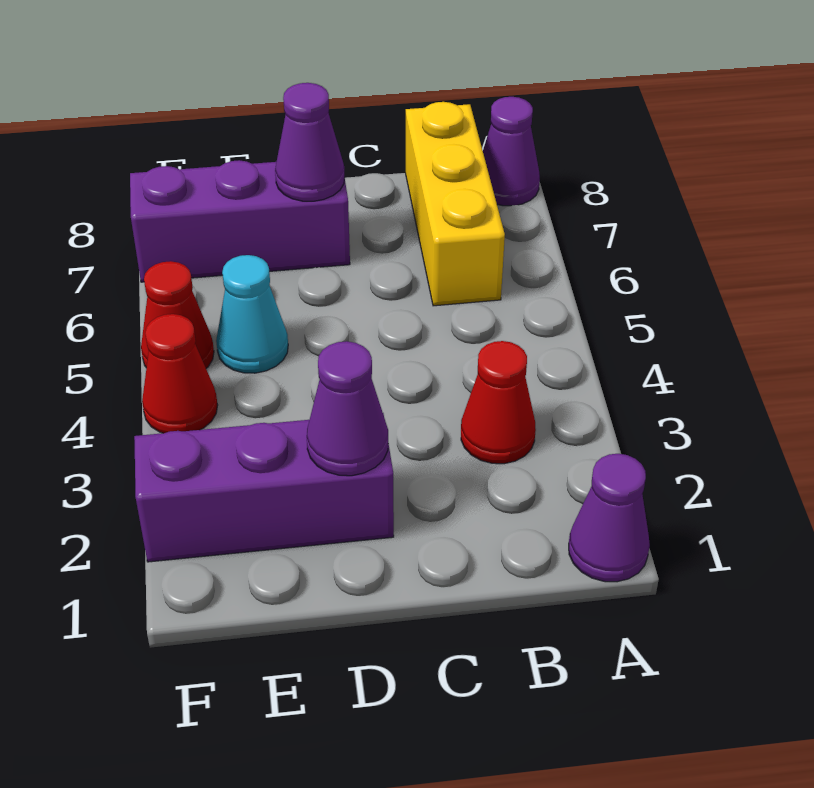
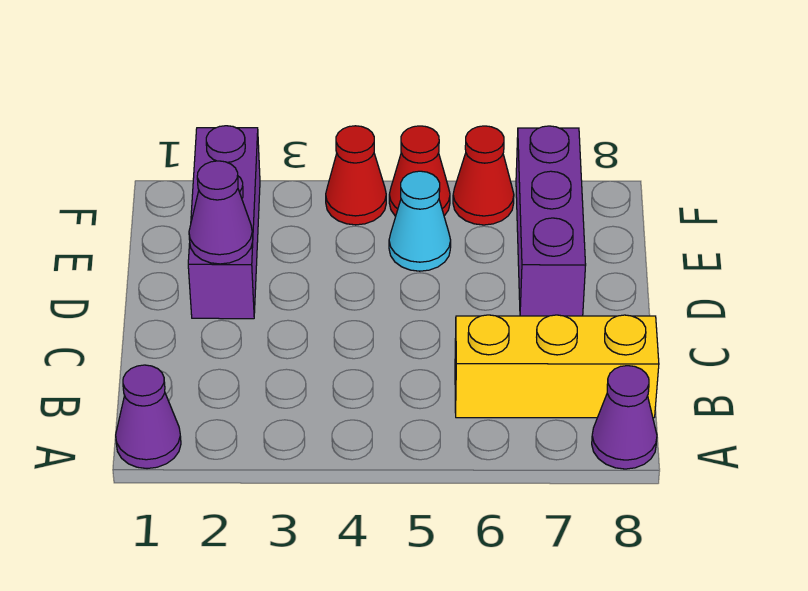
red cone B3 level 1 -> red cone F6 level 1
purple cone D7 level 2 -> none

